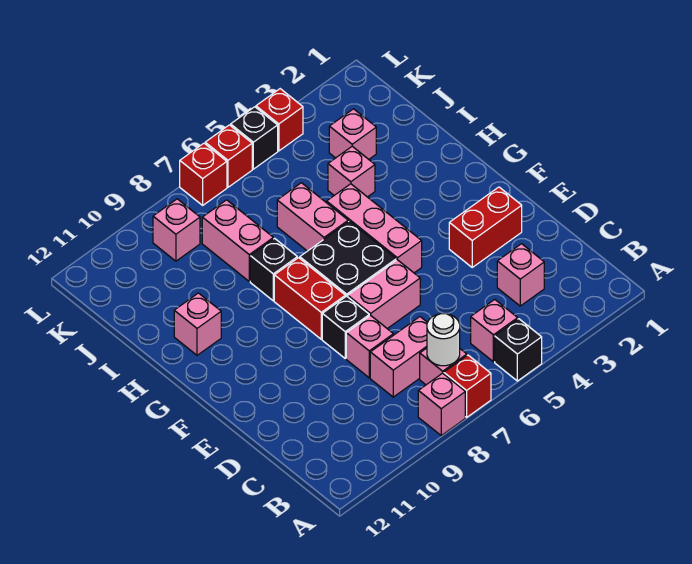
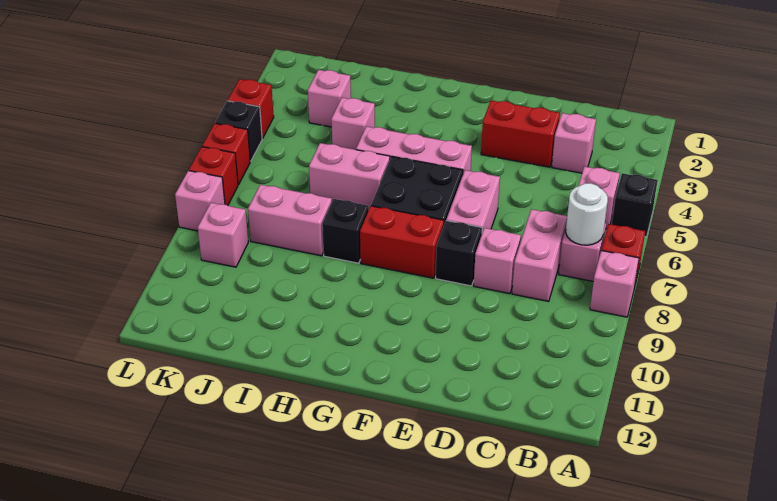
red brick E2:E3 level 1 -> red brick D3:E3 level 1
pink brick H11 level 1 -> pink brick L8 level 1

